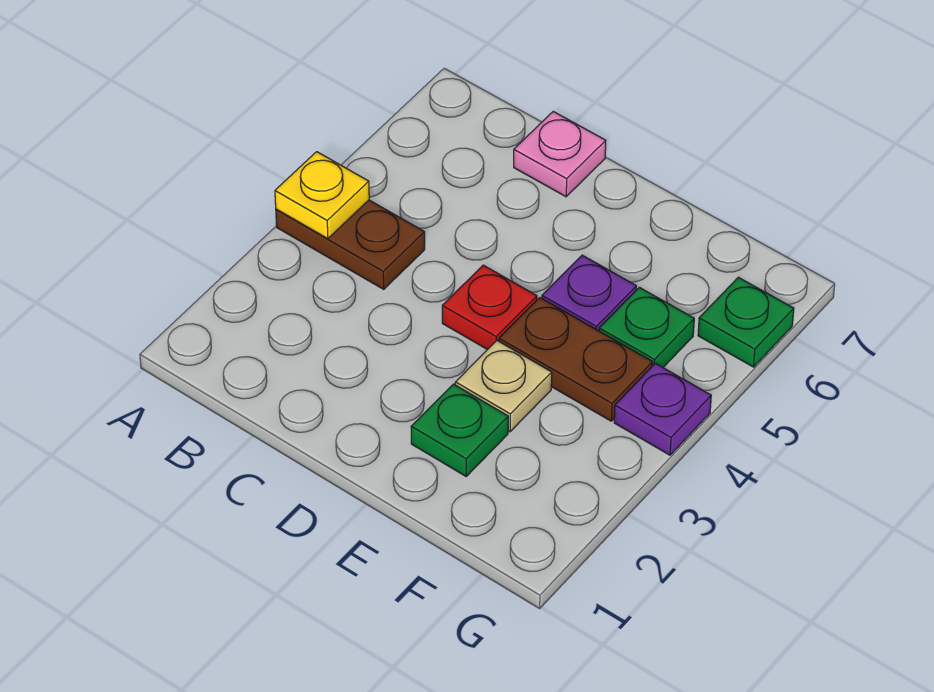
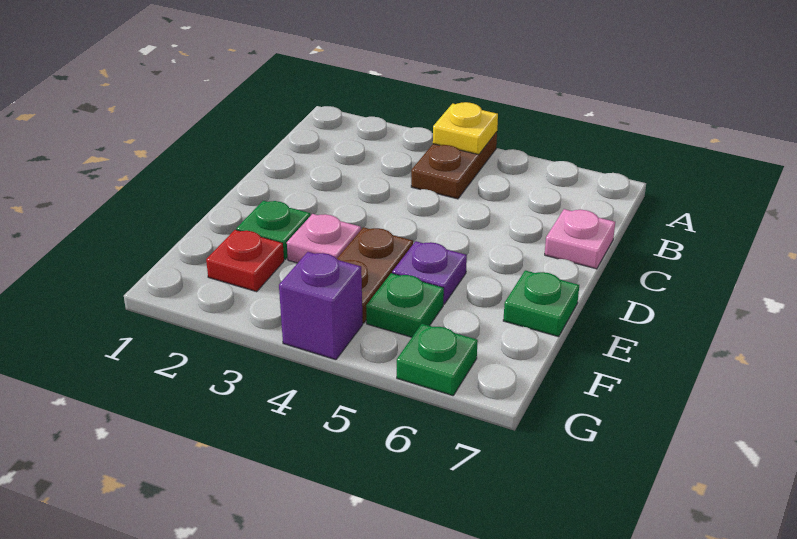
red plate D4 level 1 -> red plate F2 level 1
tan plate E3 level 1 -> pink plate E3 level 1
none -> green plate E7 level 1
purple plate G4 level 1 -> purple brick G4 level 1

